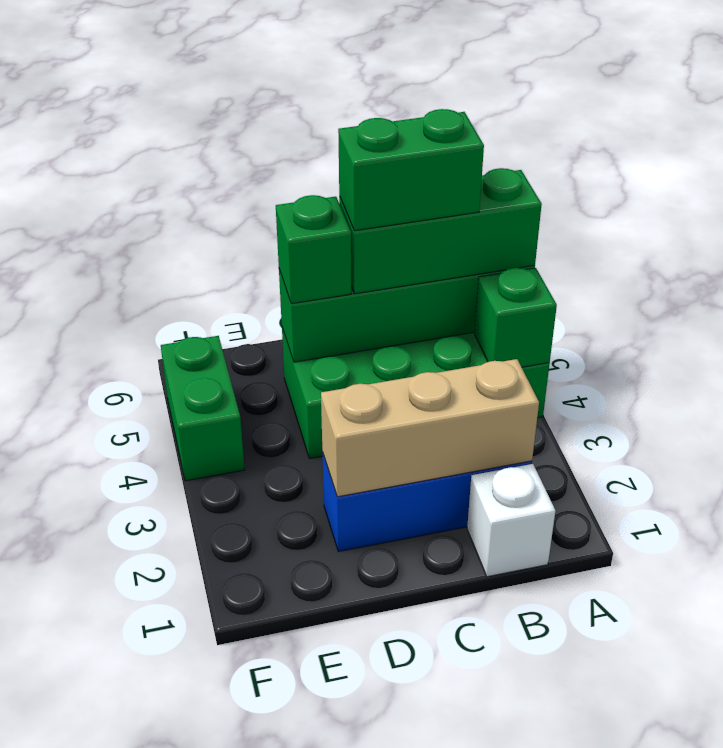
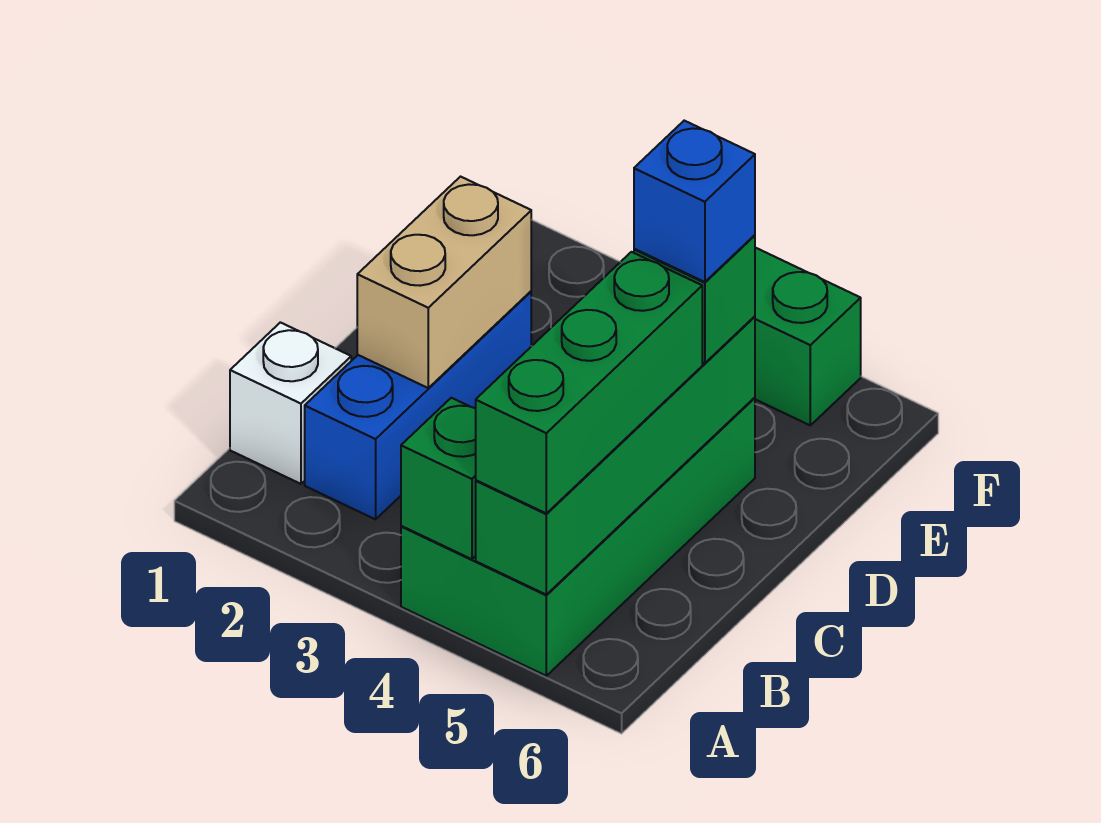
tan brick B2:D2 level 2 -> tan brick C2:D2 level 2
green brick B5:C5 level 4 -> none
none -> blue brick D5 level 4

